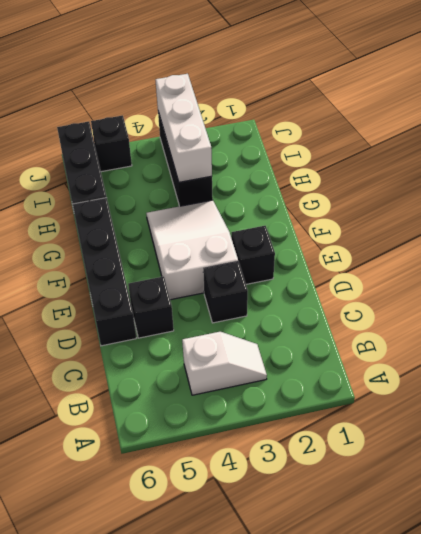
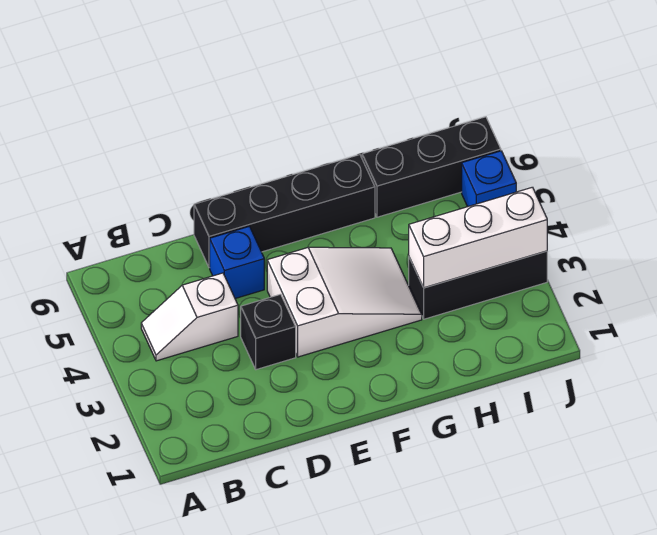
white slope B3:B4 level 1 top 4 -> white slope B4:C4 level 1 top C
black brick D5 level 1 -> blue brick D5 level 1
black brick E2 level 1 -> none
black brick J5 level 1 -> blue brick J5 level 1

